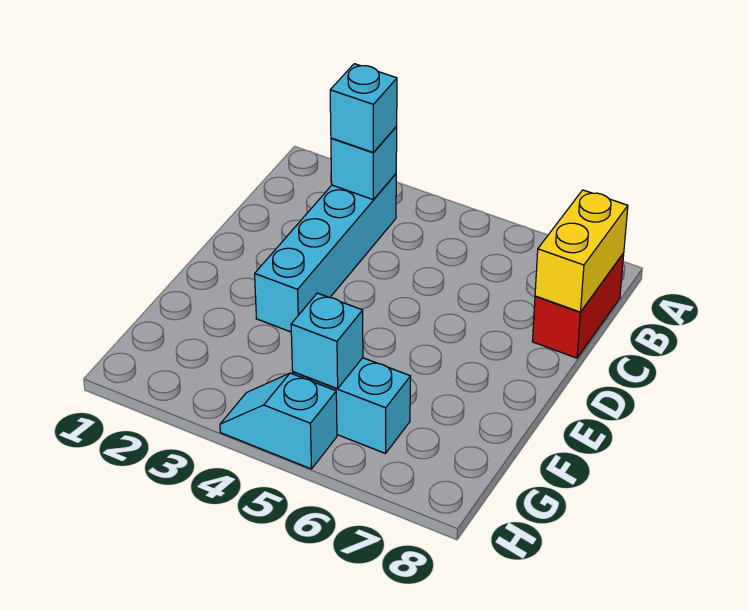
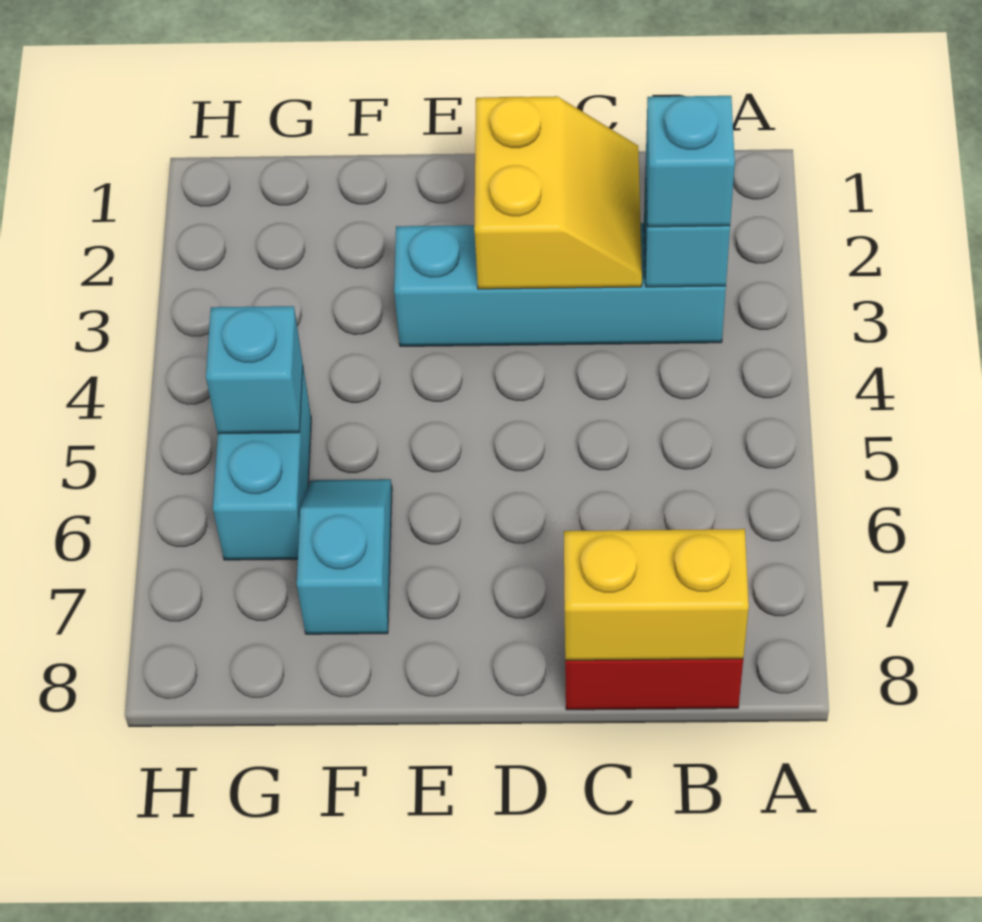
none -> yellow slope C2:D3 level 2 top D
cyan slope H4:H5 level 1 top 5 -> cyan slope F6:F7 level 1 top 7

